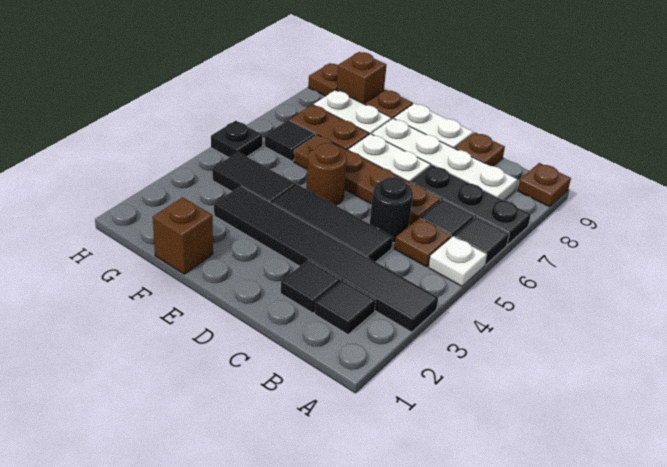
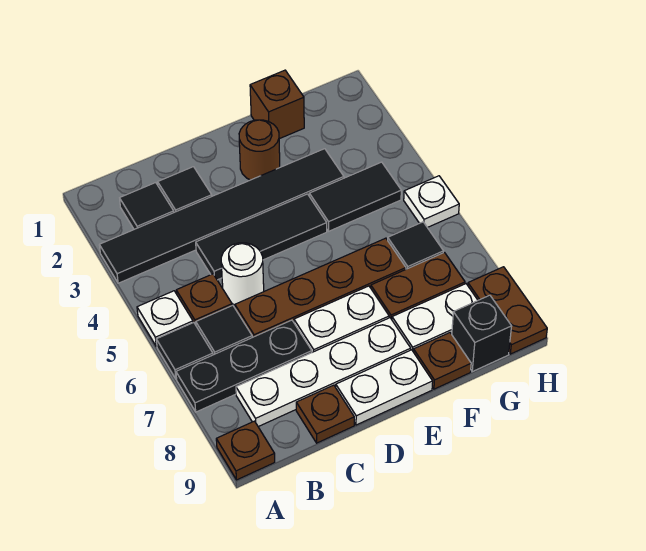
black round brick C5 level 1 -> white round brick C5 level 1
brown round brick E5 level 1 -> brown round brick E2 level 1
brown brick G9 level 1 -> black brick G9 level 1
black plate H5 level 1 -> white plate H5 level 1
brown plate H9 level 1 -> brown plate H8:H9 level 1

